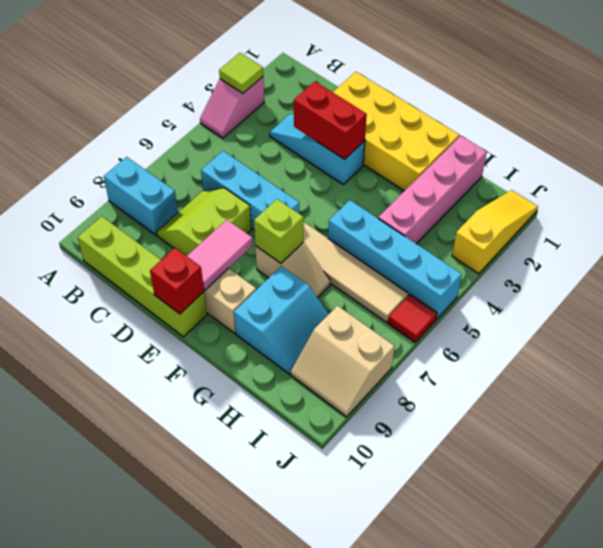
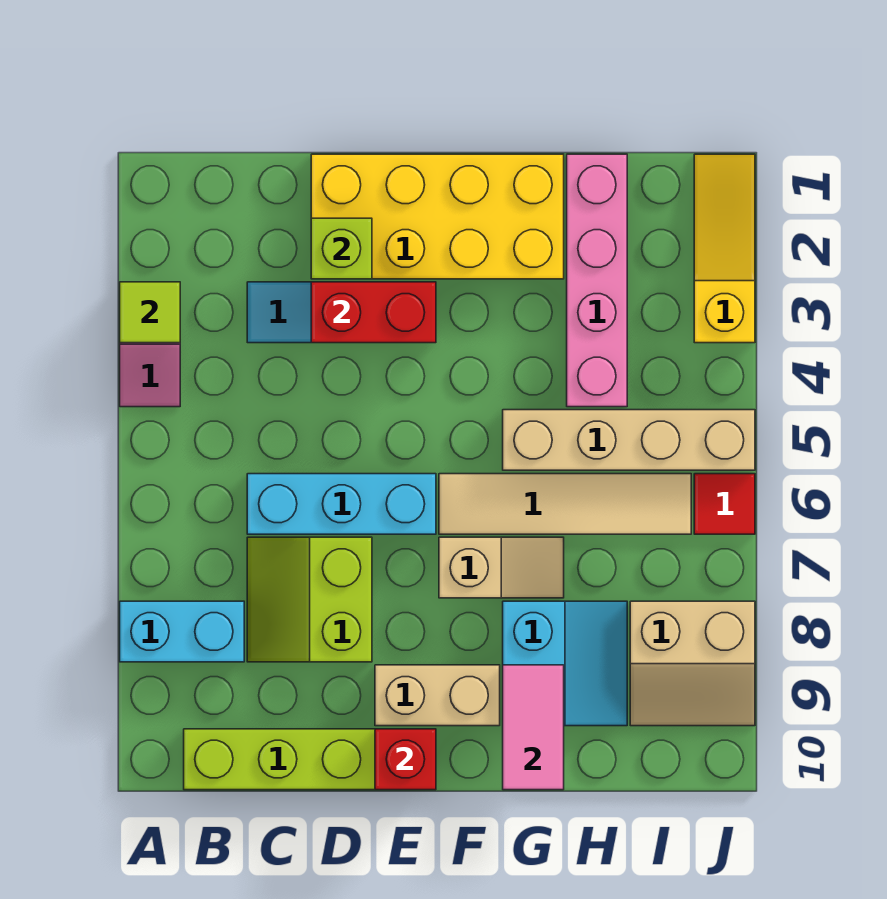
pink tile E8:E9 level 2 -> pink tile G9:G10 level 2
lime brick F7 level 2 -> lime brick D2 level 2
cyan brick G5:J5 level 1 -> tan brick G5:J5 level 1

